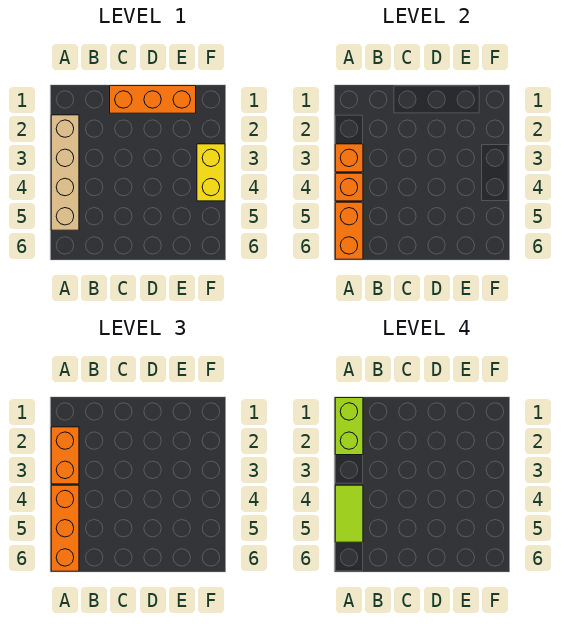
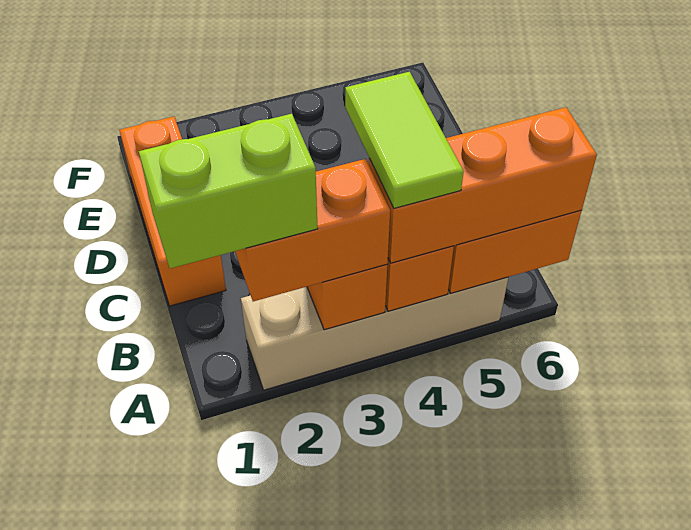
lime tile A4:A5 level 4 -> lime tile A4:B4 level 4
yellow brick F3:F4 level 1 -> none

